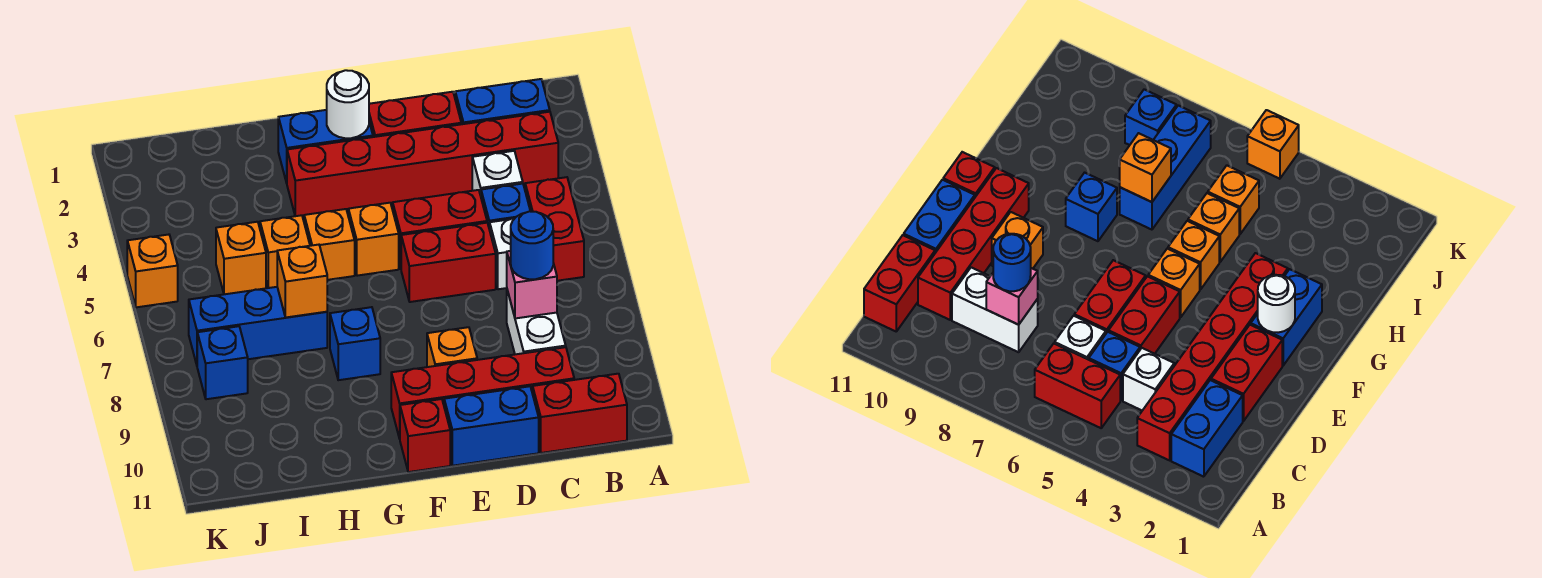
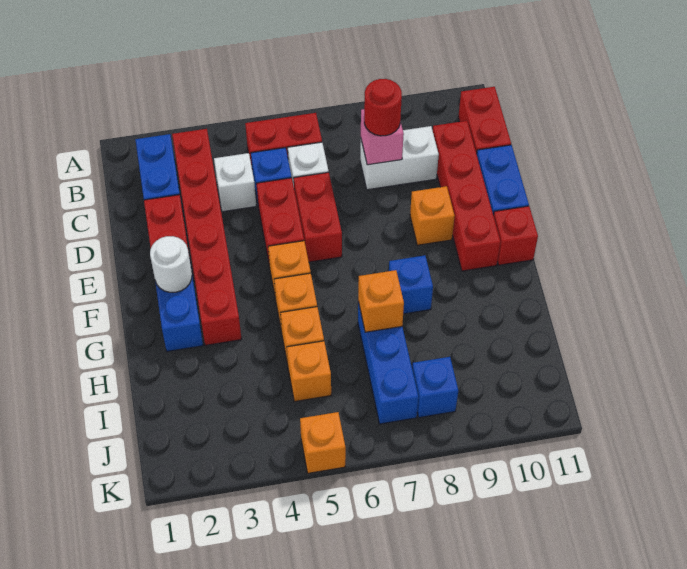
blue round brick C8 level 3 -> red round brick C8 level 3

